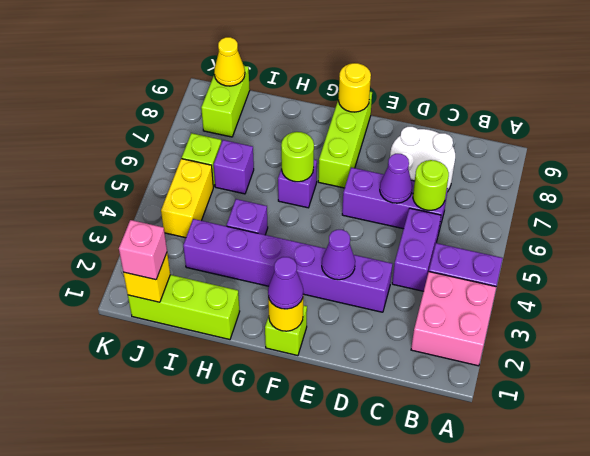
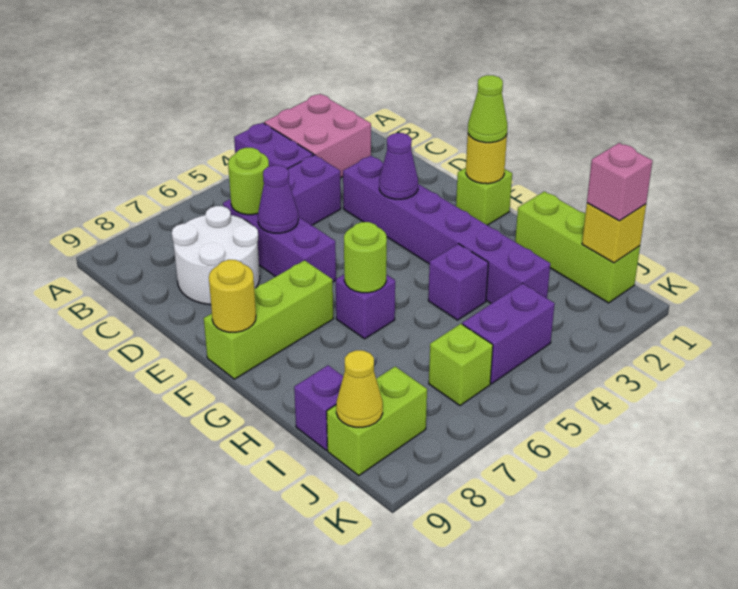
purple cone F1 level 3 -> lime cone F1 level 3
purple brick I6 level 1 -> purple brick I9 level 1
yellow brick J4:J5 level 1 -> purple brick J4:J5 level 1

